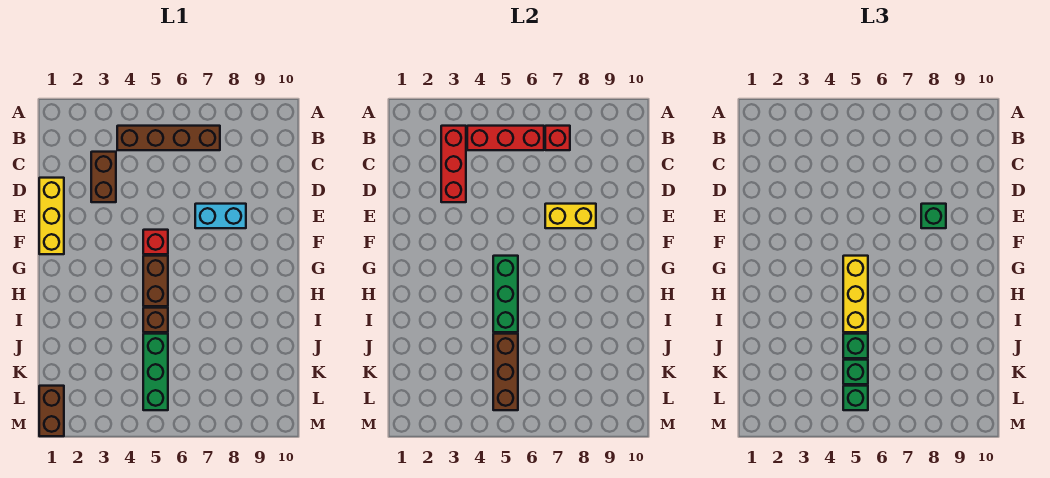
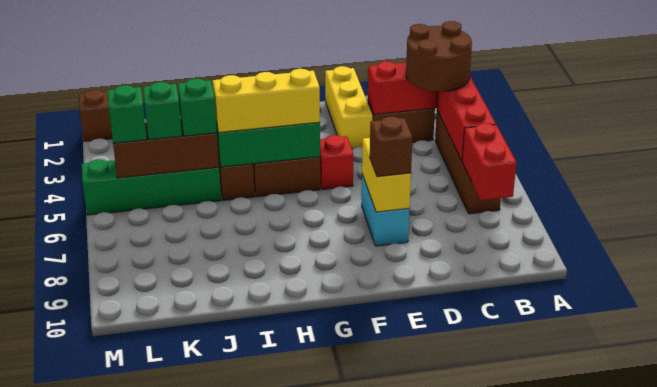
none -> brown round brick B3:C4 level 3
red brick B7 level 2 -> red brick B7:B8 level 2
yellow brick D1:F1 level 1 -> yellow brick E1:E3 level 1
green brick E8 level 3 -> brown brick E8 level 3
green brick J5:L5 level 1 -> green brick J5:M5 level 1

